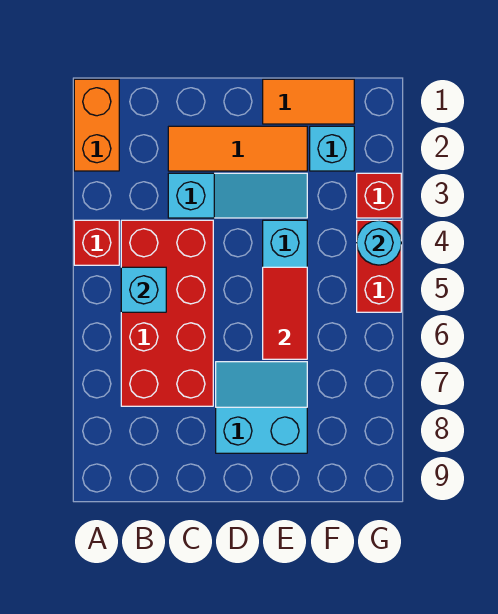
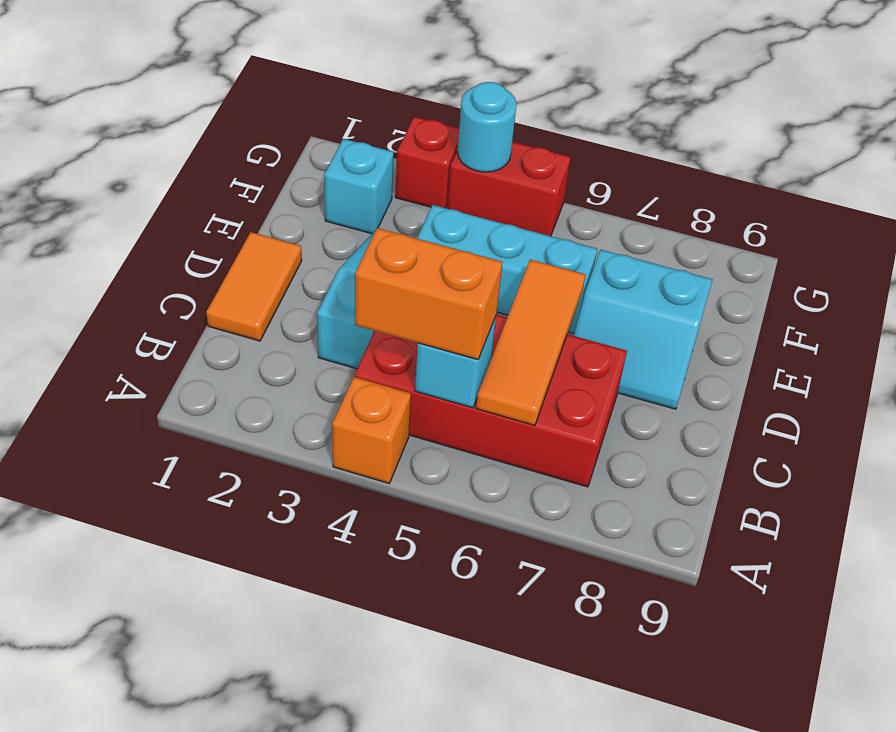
orange brick A1:A2 level 1 -> orange brick B4:B5 level 3
red brick A4 level 1 -> orange brick A4 level 1
orange tile C2:E2 level 1 -> orange tile B6:D6 level 2
cyan slope D7:E8 level 1 top 8 -> cyan slope D7:E8 level 1 top E
orange tile E1:F1 level 1 -> orange tile C1:D1 level 1
red tile E5:E6 level 2 -> none

